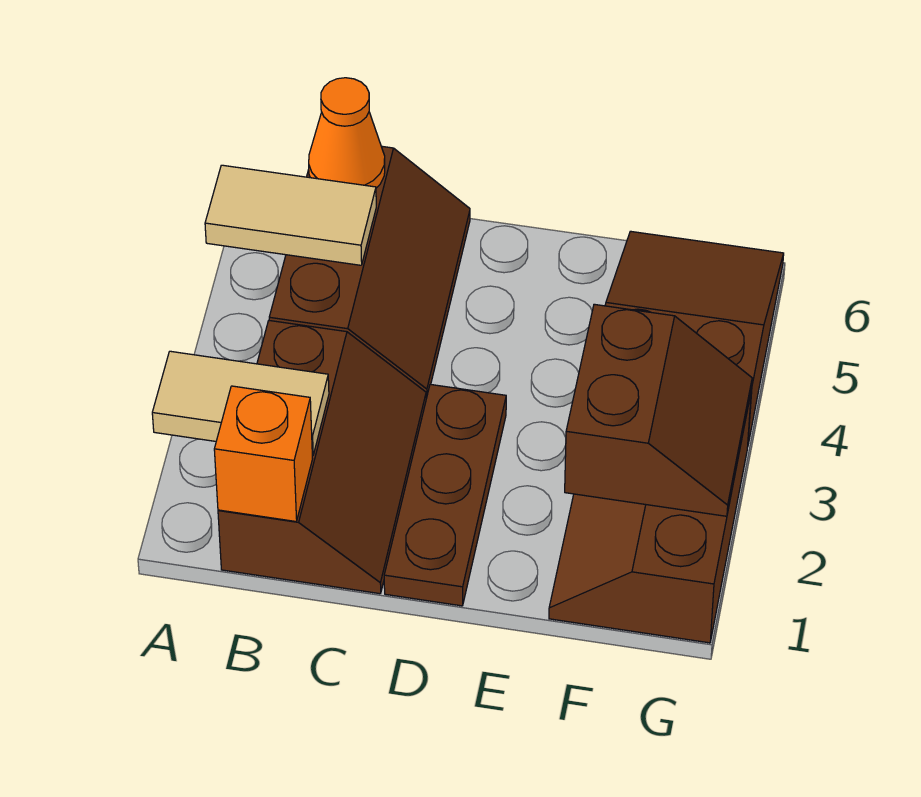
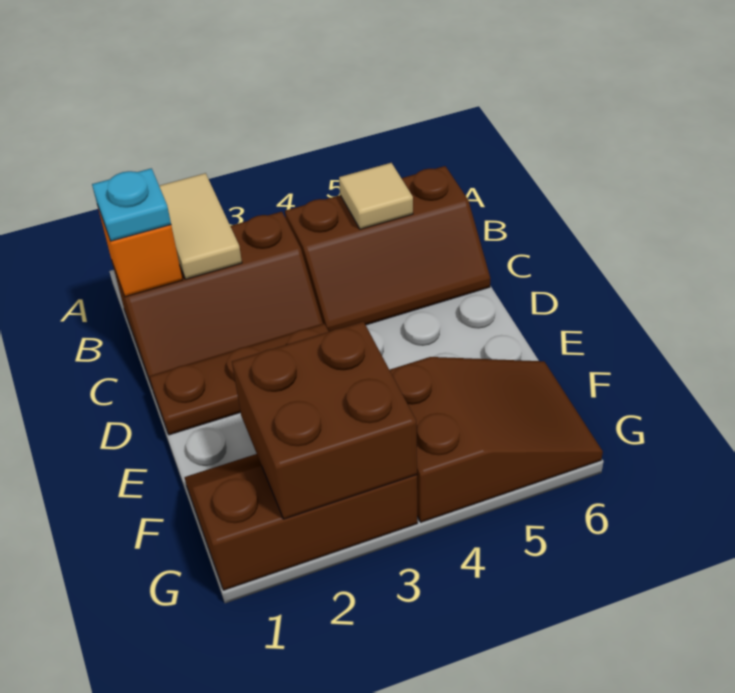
tan tile A5:B5 level 2 -> tan tile B5 level 2
none -> cyan plate B1 level 3
orange cone B6 level 2 -> none
brown slope F2:G3 level 2 top F -> brown brick F2:G3 level 2

